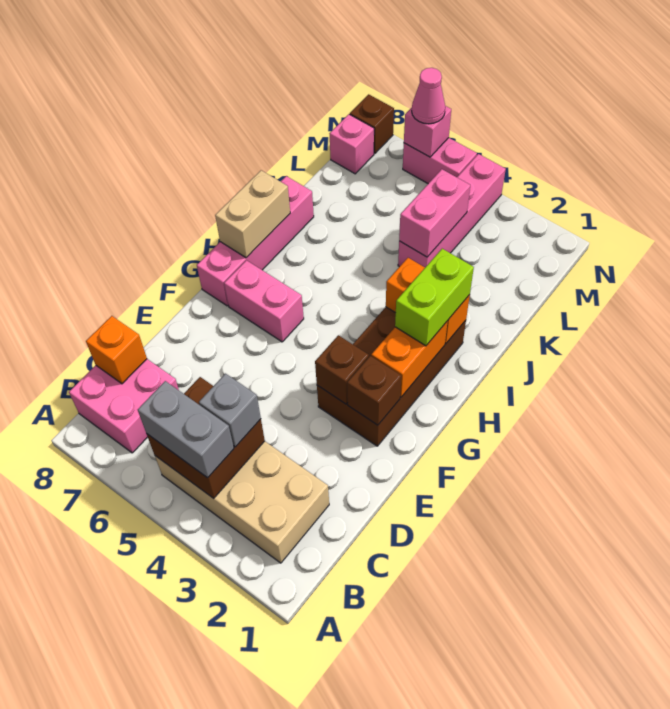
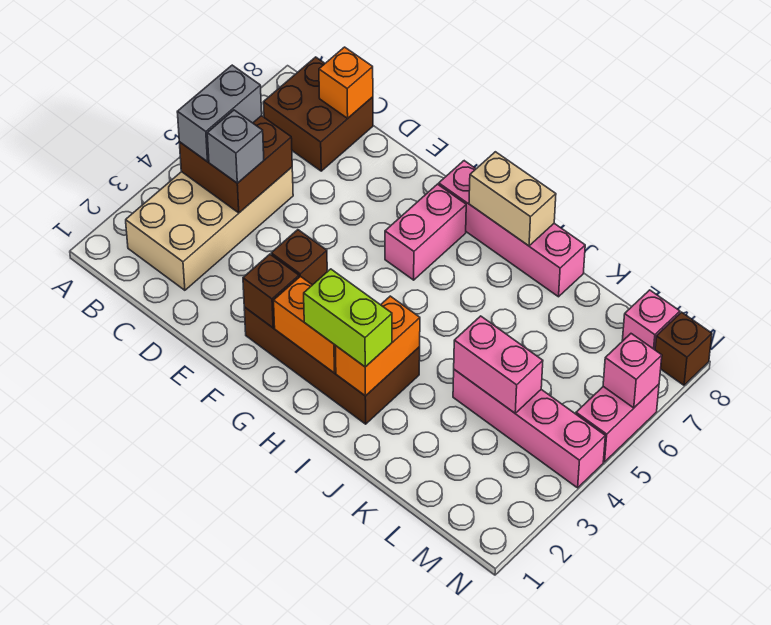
pink brick B7:C8 level 1 -> brown brick B7:C8 level 1
pink cone N6 level 3 -> none

